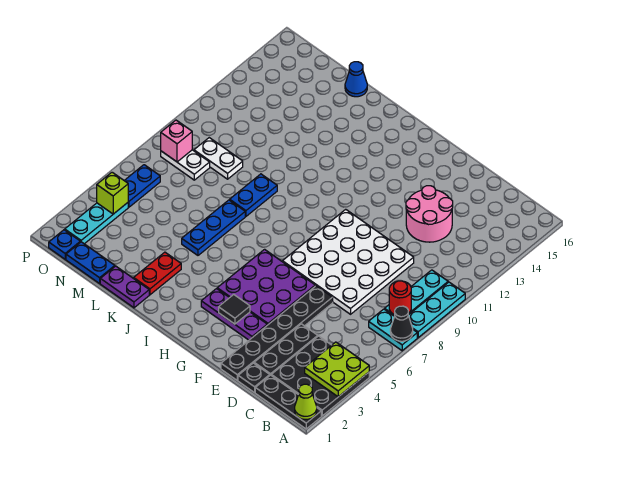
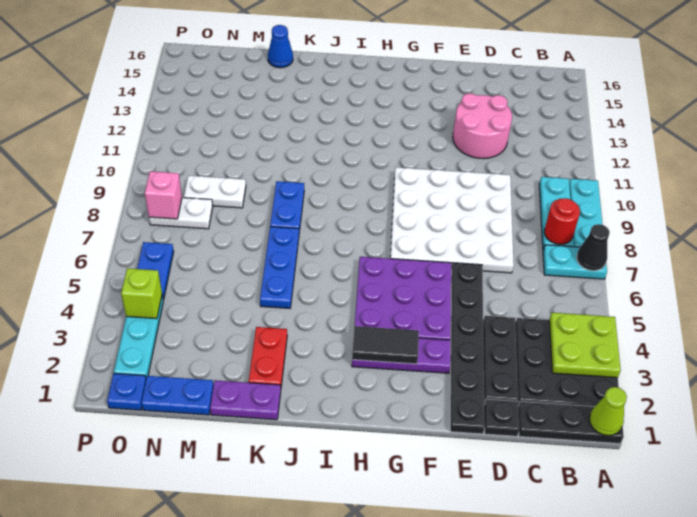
black tile G3 level 2 -> black tile G3:H3 level 2

